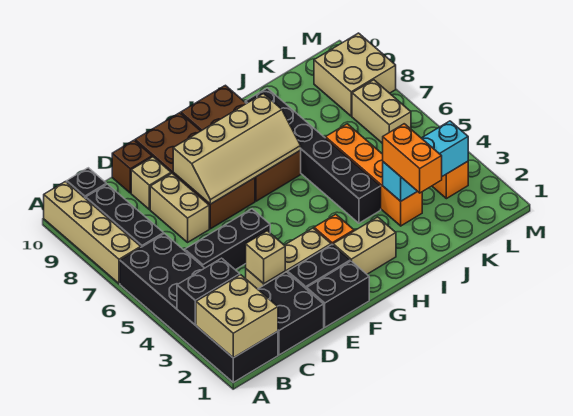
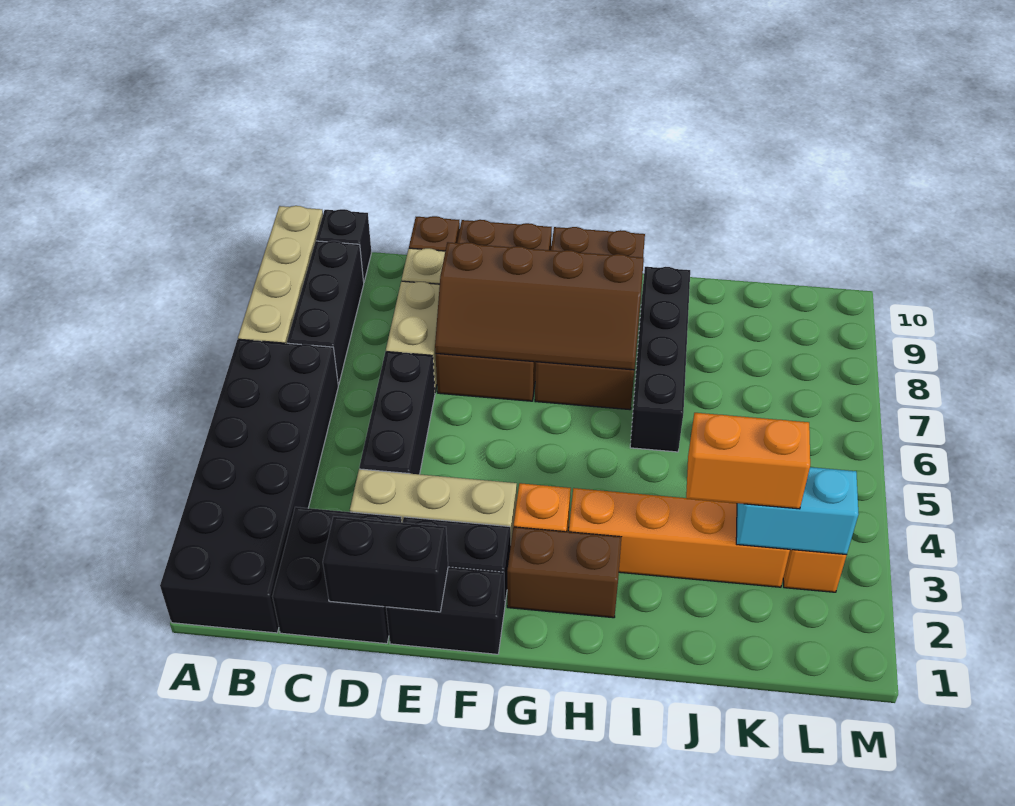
tan brick A1:B2 level 2 -> none
black brick A3:B3 level 2 -> black brick D1:E1 level 2
black brick C5:E5 level 1 -> black brick D4:D6 level 1
tan brick D3 level 2 -> none
tan slope E7:H8 level 2 top 8 -> brown slope E7:H8 level 2 top 8
tan brick G2:H2 level 1 -> brown brick G2:H2 level 1
black brick I4:I9 level 1 -> black brick I6:I9 level 1
orange brick J2:J3 level 3 -> orange brick J3:K3 level 3
orange brick J3:J6 level 1 -> orange brick H3:K3 level 1
cyan brick J3:L3 level 2 -> cyan brick K3:L3 level 2
tan brick L6:L7 level 1 -> none
tan brick L8:M9 level 1 -> none

